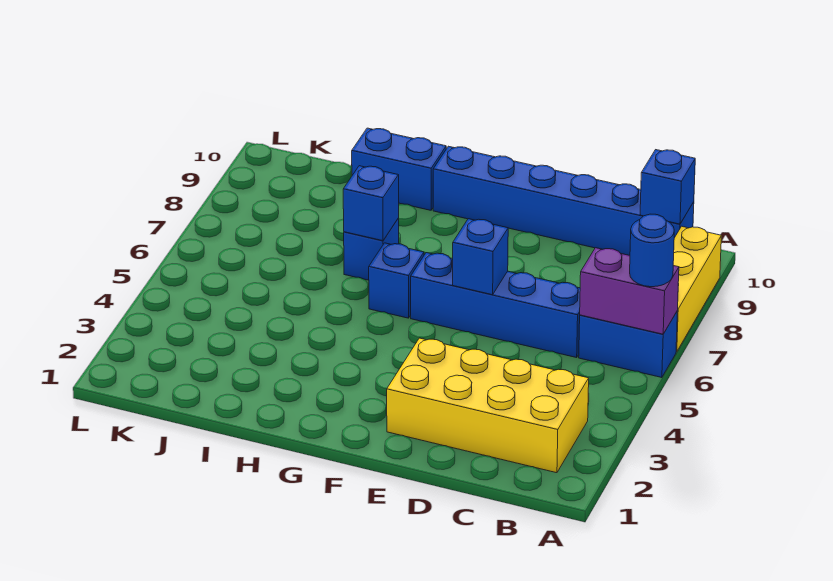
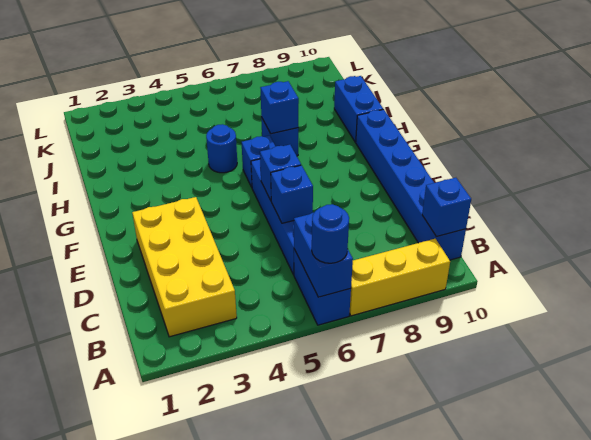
purple brick A6:B6 level 2 -> blue brick A6:B6 level 2
none -> blue brick D6 level 2
none -> blue round brick H5 level 1

